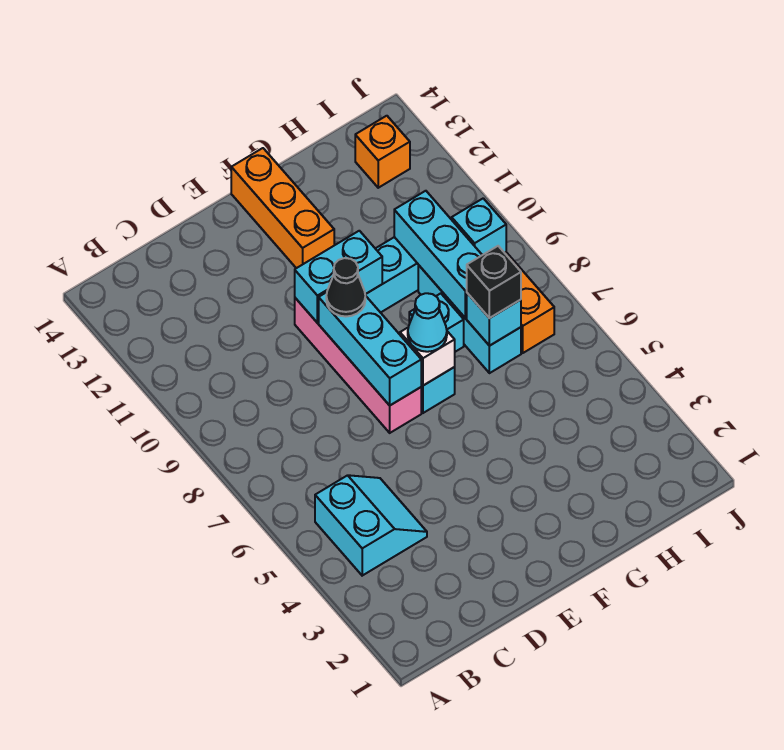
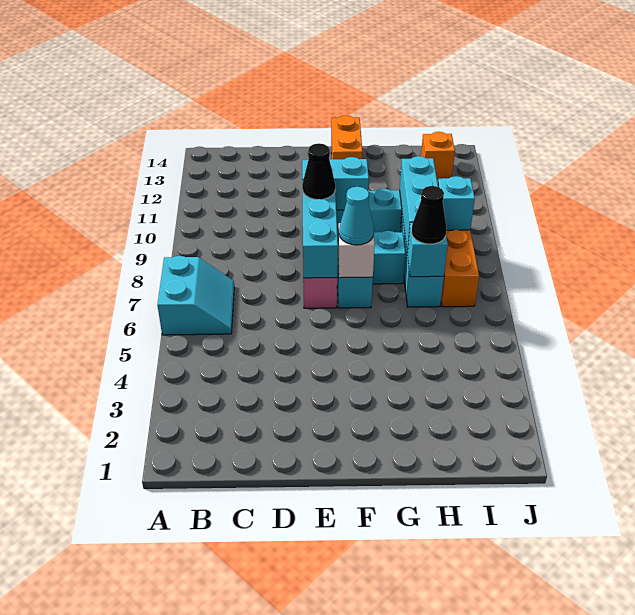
cyan slope B4:C5 level 1 top B -> cyan slope A6:B7 level 1 top A
orange brick F12:F14 level 1 -> orange brick F13:F14 level 1
black brick H7 level 3 -> black cone H7 level 3

